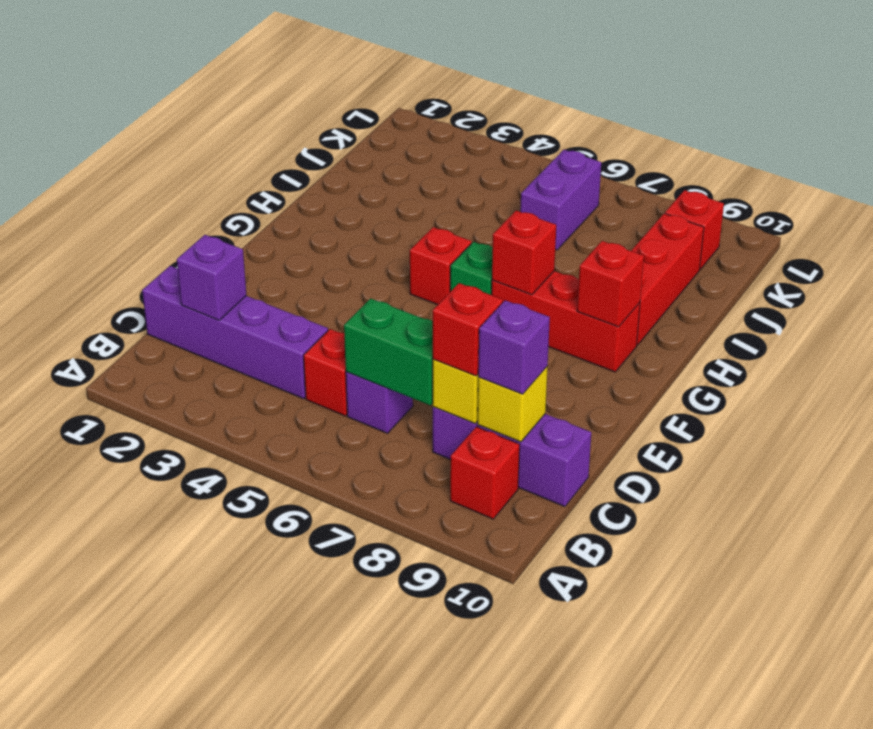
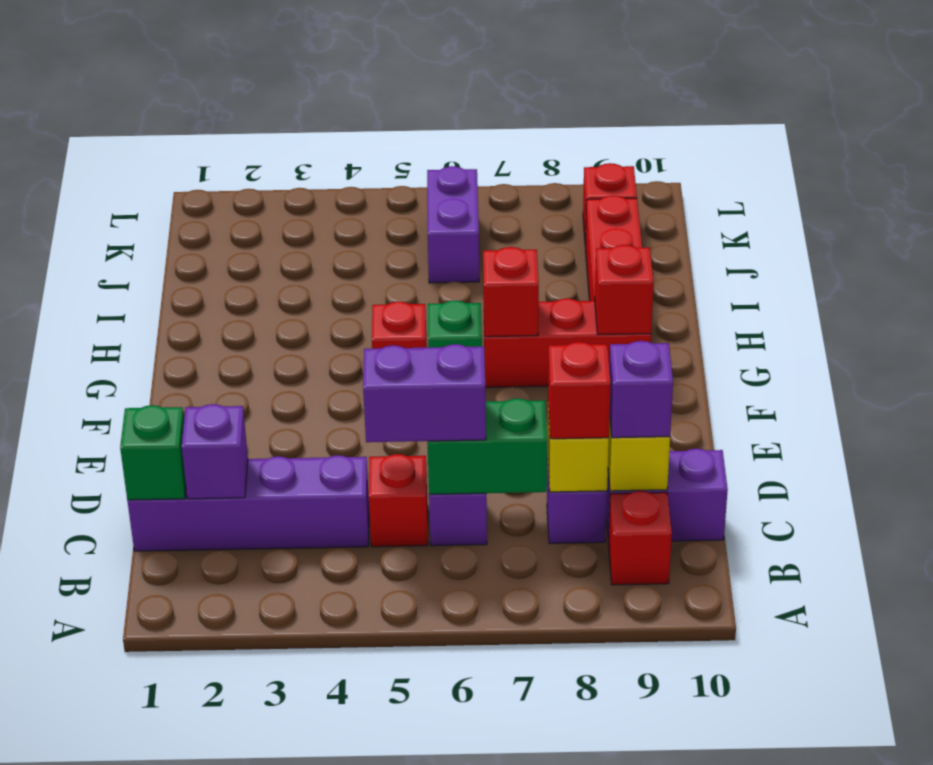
none -> green brick C1 level 2
none -> purple brick C5:C6 level 3

